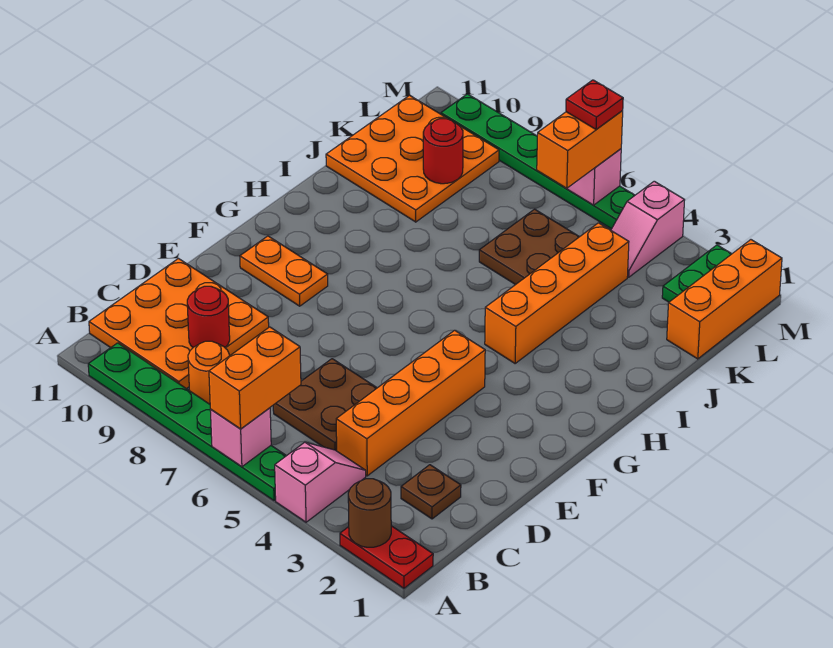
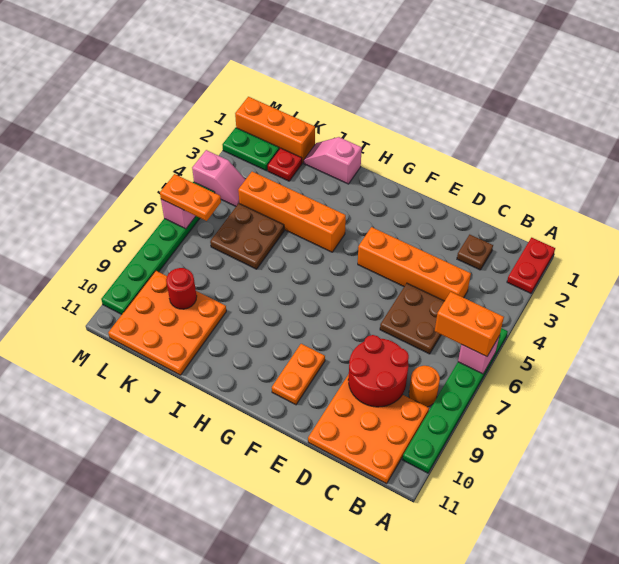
brown round brick A2 level 2 -> none
pink slope A4:B4 level 1 top A -> pink slope I1:J1 level 1 top I
red round brick C9 level 2 -> red round brick C8:D9 level 2
orange brick L6:M6 level 3 -> orange plate L6:M6 level 3
red plate M6 level 4 -> red plate K2 level 1

